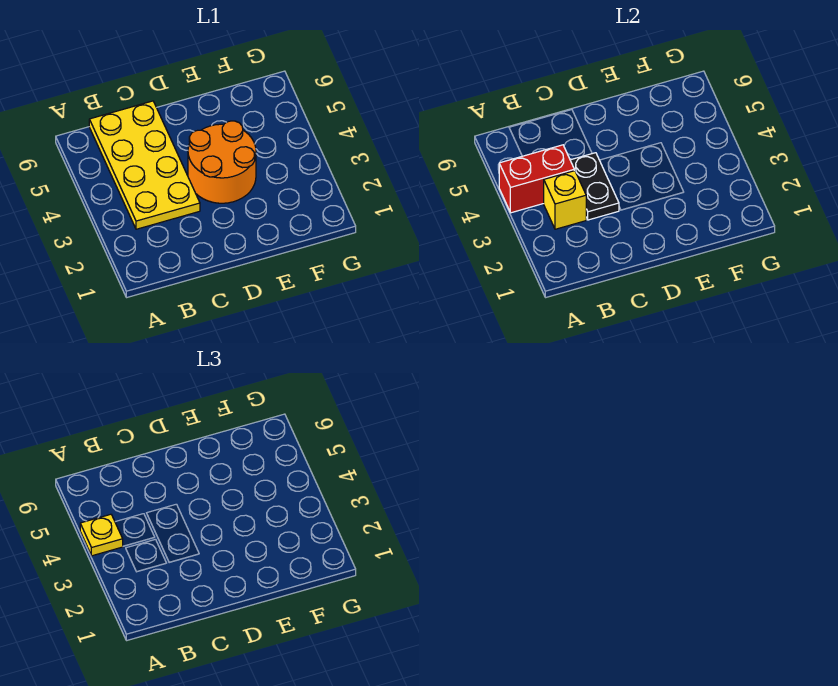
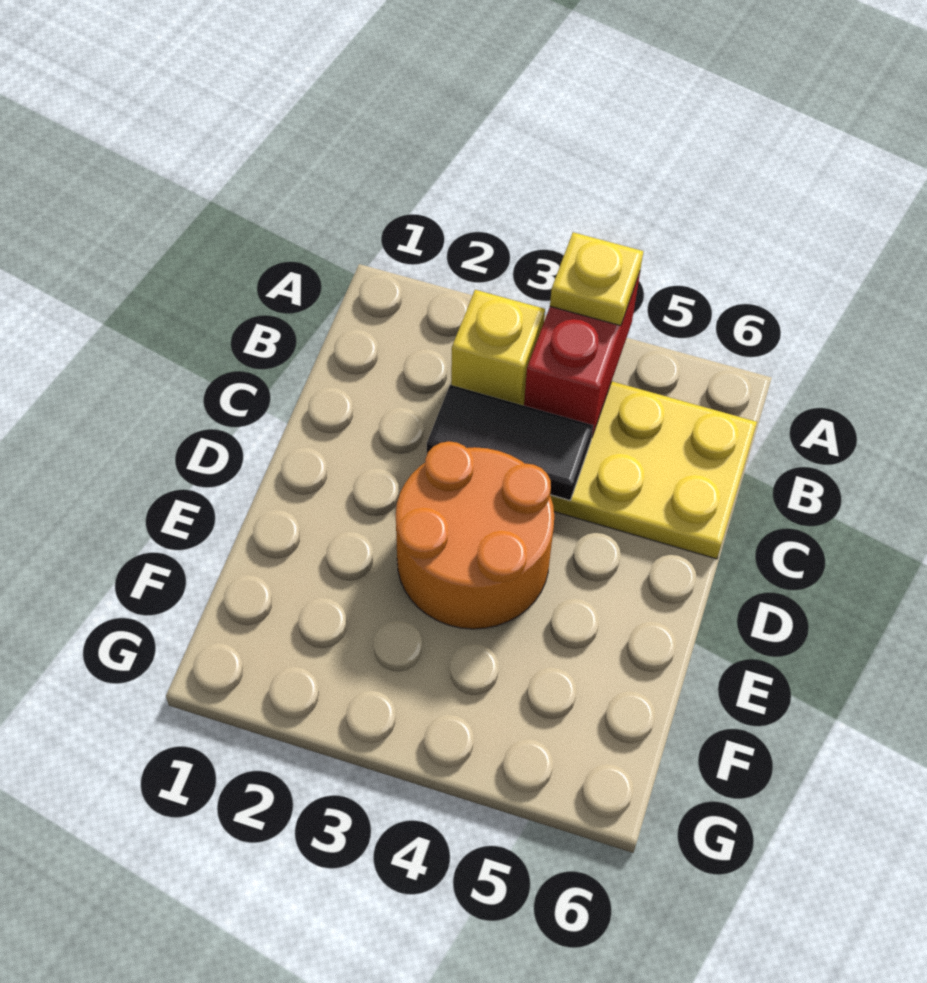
black plate C3:C4 level 2 -> black tile C3:C4 level 2

